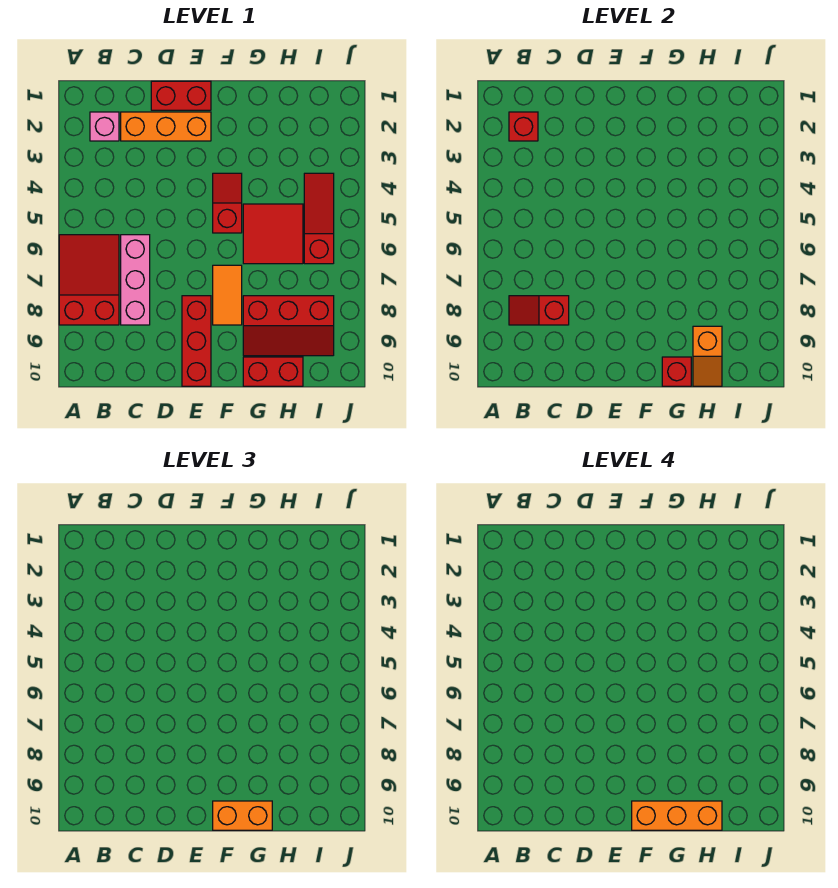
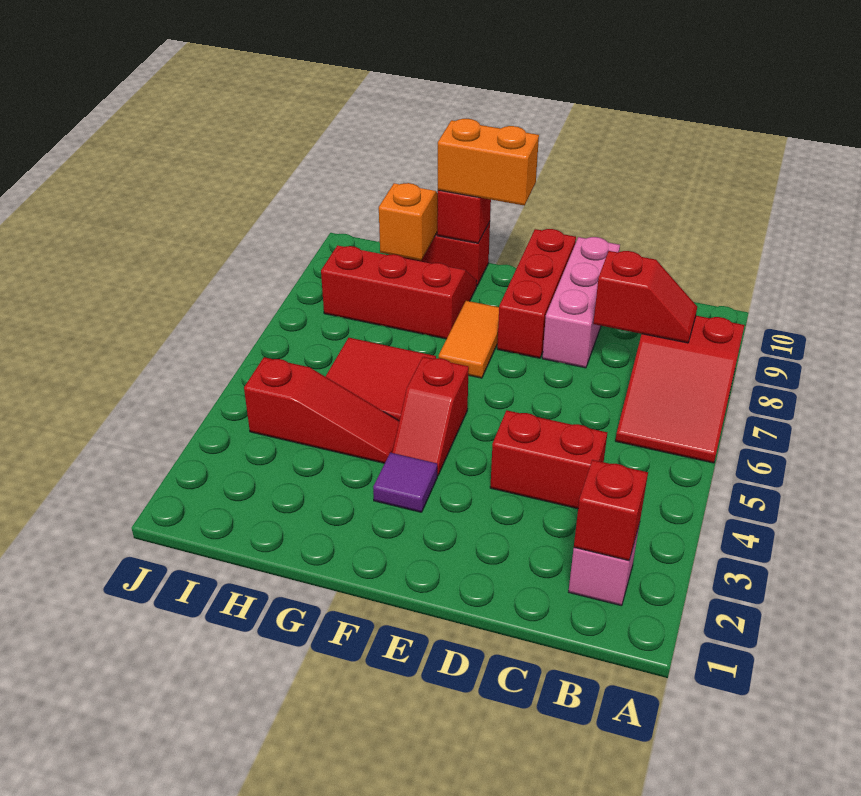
orange brick C2:E2 level 1 -> none
pink brick C6:C8 level 1 -> pink brick D8:D10 level 1
red brick D1:E1 level 1 -> red brick C4:D4 level 1
none -> purple tile F3 level 1
orange brick F10:H10 level 4 -> none
red slope I4:I6 level 1 top 6 -> red slope G4:I4 level 1 top I

